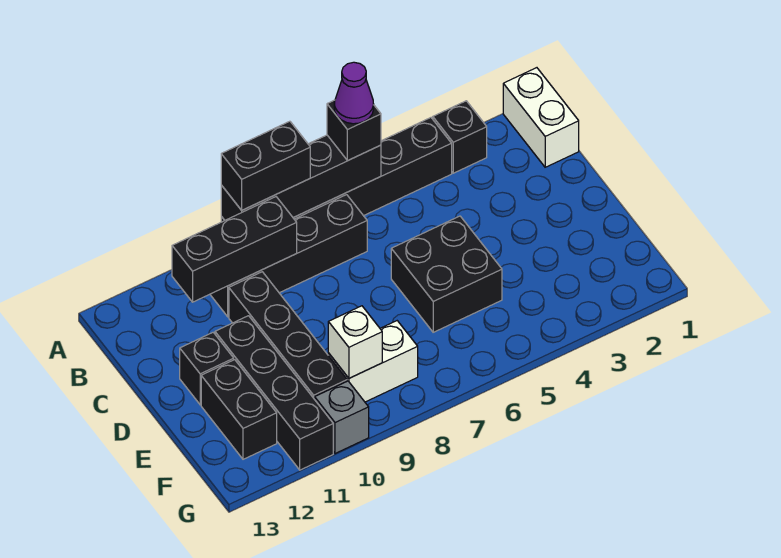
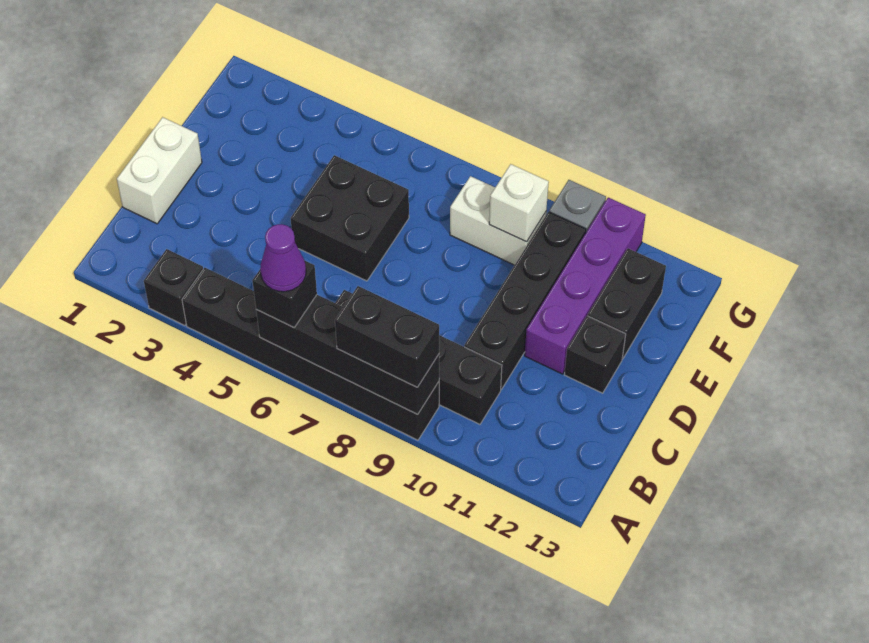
white brick A1:B1 level 1 -> white brick C1:D1 level 1
black brick B9:B11 level 2 -> none
black brick D11:G11 level 1 -> purple brick D11:G11 level 1

